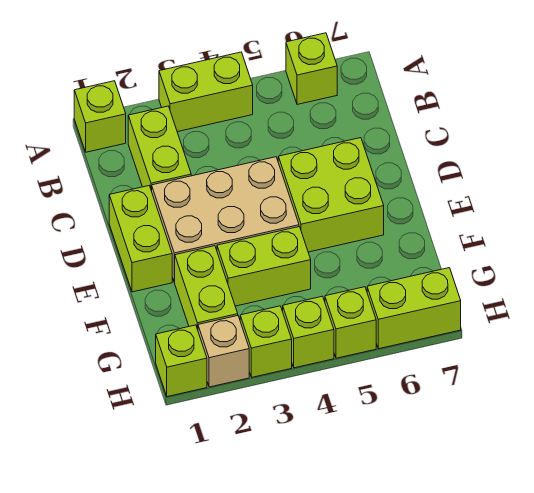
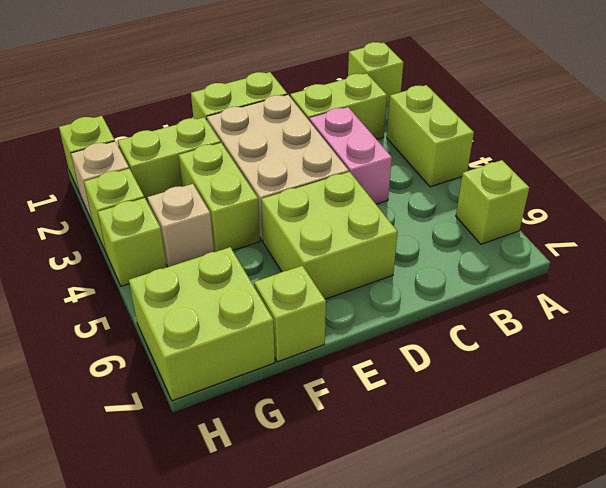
none -> pink brick C3:C4 level 1
none -> tan brick G4 level 1
lime brick H5 level 1 -> lime brick F7 level 1
lime brick H6:H7 level 1 -> lime brick G6:H7 level 1

